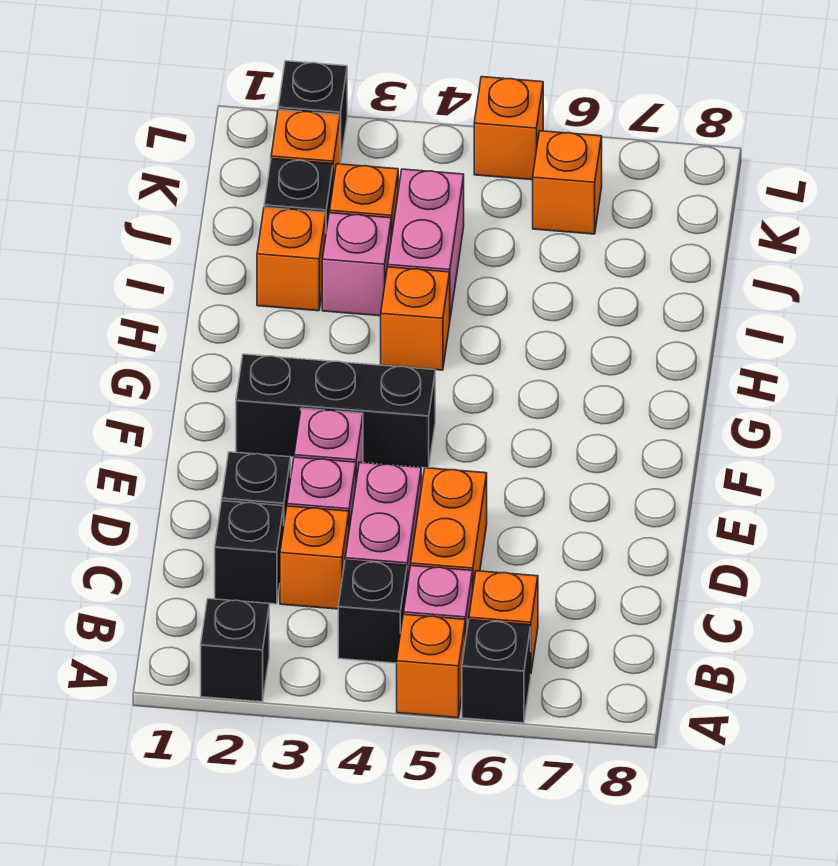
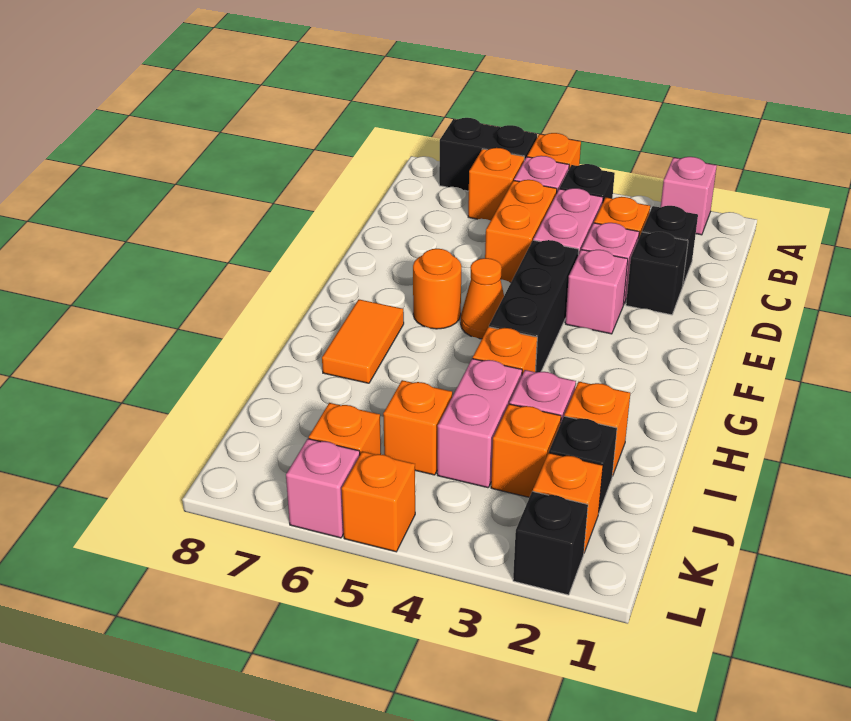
black brick A2 level 1 -> pink brick A2 level 1
black brick A6 level 1 -> black brick A6:A7 level 1
black brick F2:F4 level 1 -> black brick E4:G4 level 1
none -> orange cone F5 level 1
none -> orange round brick F6 level 1
none -> orange tile G7:H7 level 1
none -> orange brick J5 level 1
none -> pink brick L6 level 1

